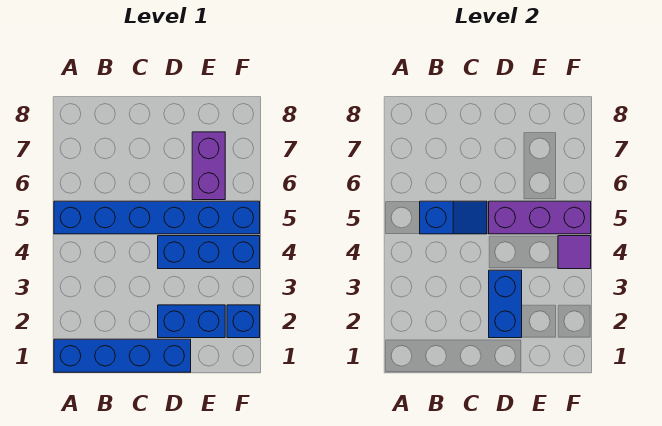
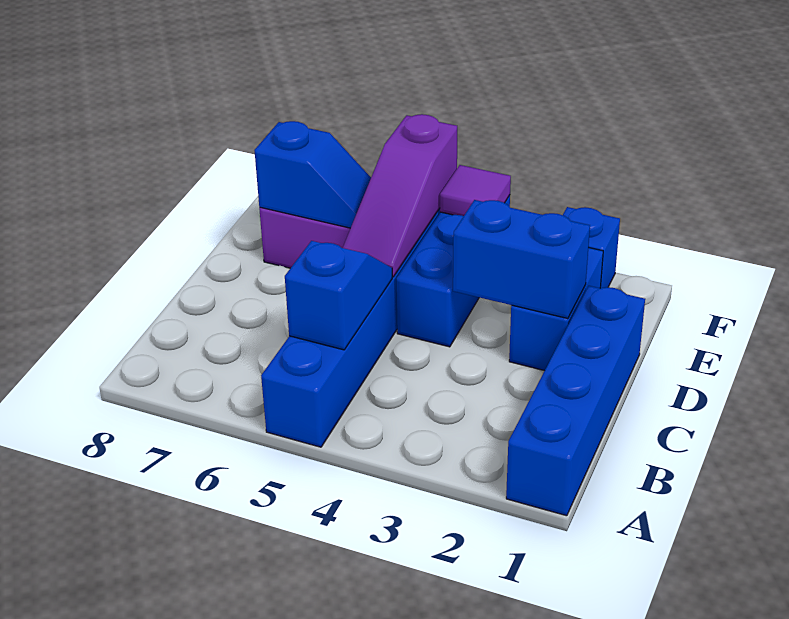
purple brick D5:F5 level 2 -> purple slope D5:F5 level 2 top F
none -> blue slope E6:E7 level 2 top 7

